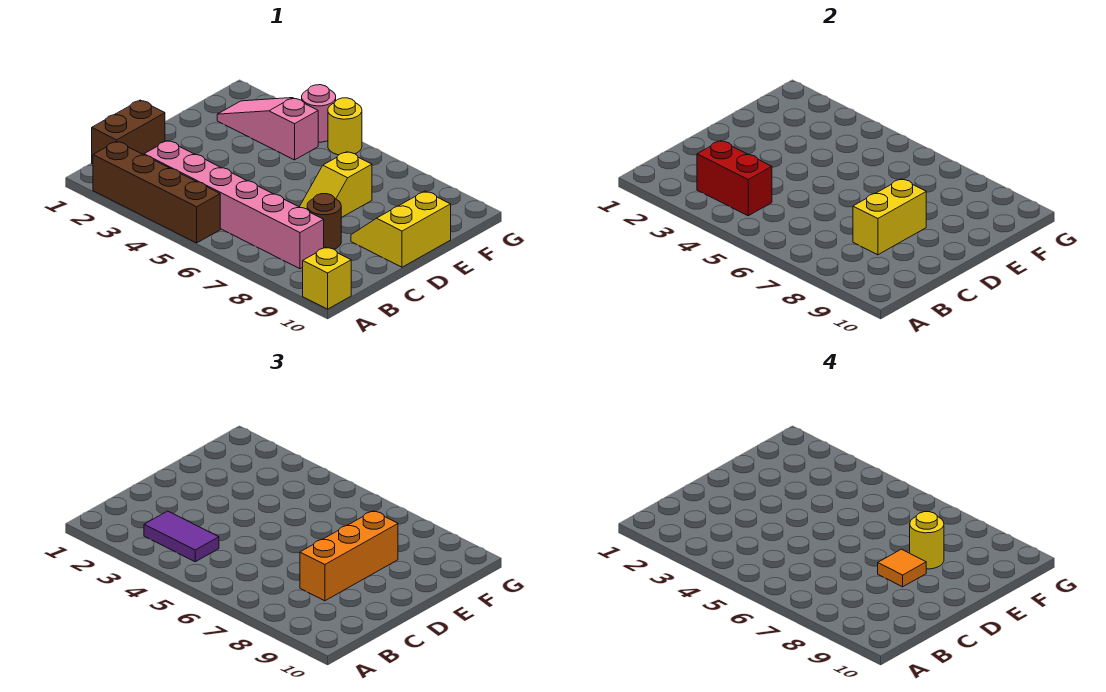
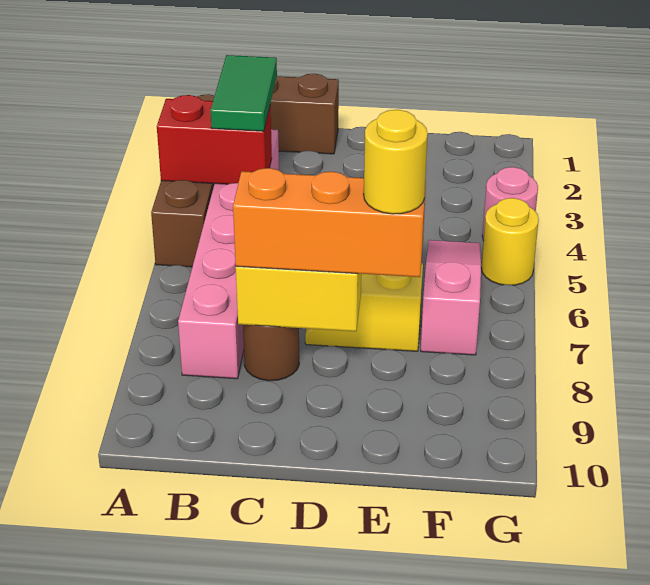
yellow brick A10 level 1 -> none
red brick B3:B4 level 2 -> red brick A4:B4 level 2
purple tile B3:B4 level 3 -> green tile B3:B4 level 3
orange tile D8 level 4 -> none
yellow slope D9:E10 level 1 top 10 -> none
pink slope F2:F4 level 1 top 4 -> pink slope F5:F7 level 1 top 7

